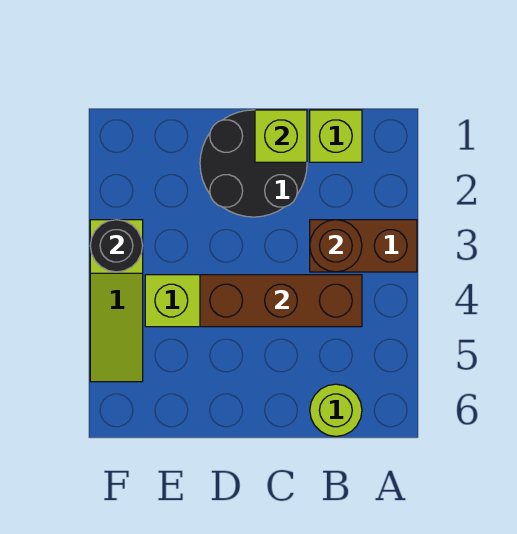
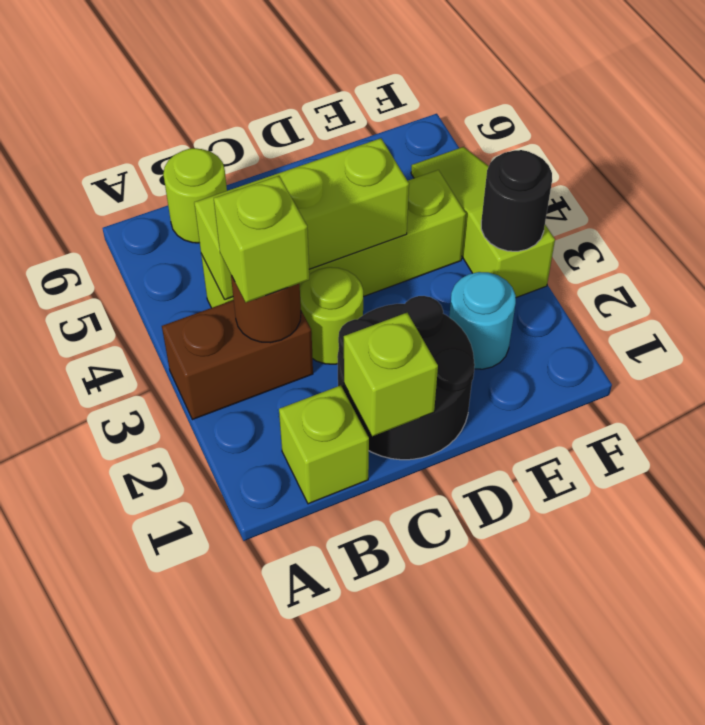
none -> lime brick B3 level 3
brown brick B4:D4 level 2 -> lime brick B4:D4 level 2
none -> lime round brick C3 level 1
none -> cyan round brick E2 level 1

